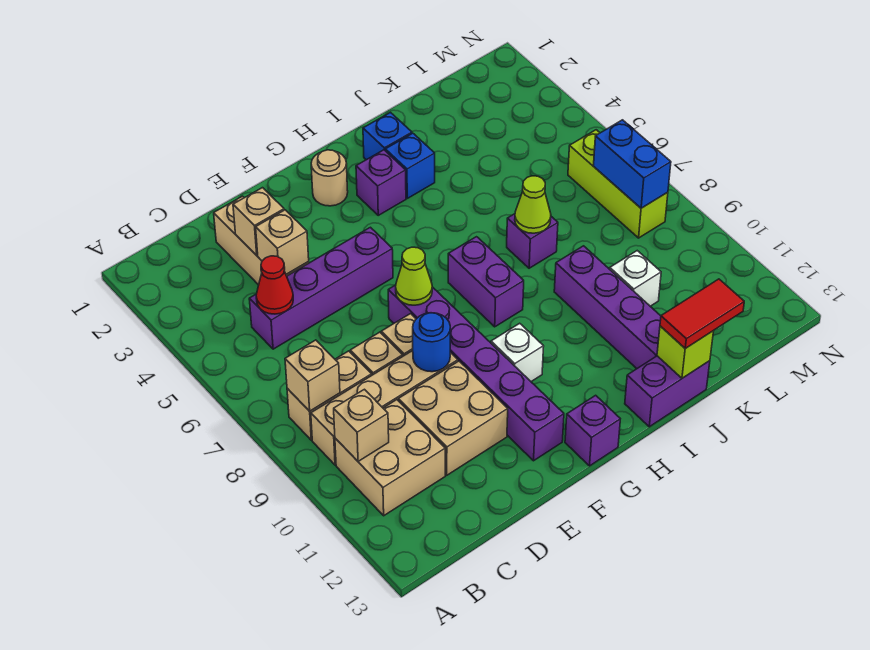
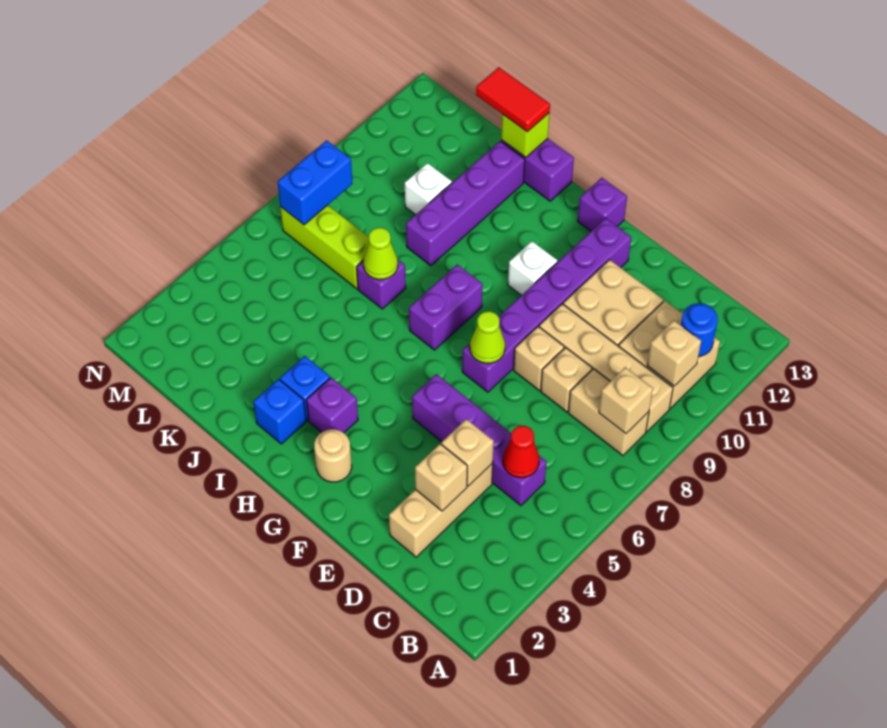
blue round brick E9 level 2 -> blue round brick B11 level 2
lime brick M6:M8 level 1 -> lime brick K7:M7 level 1

